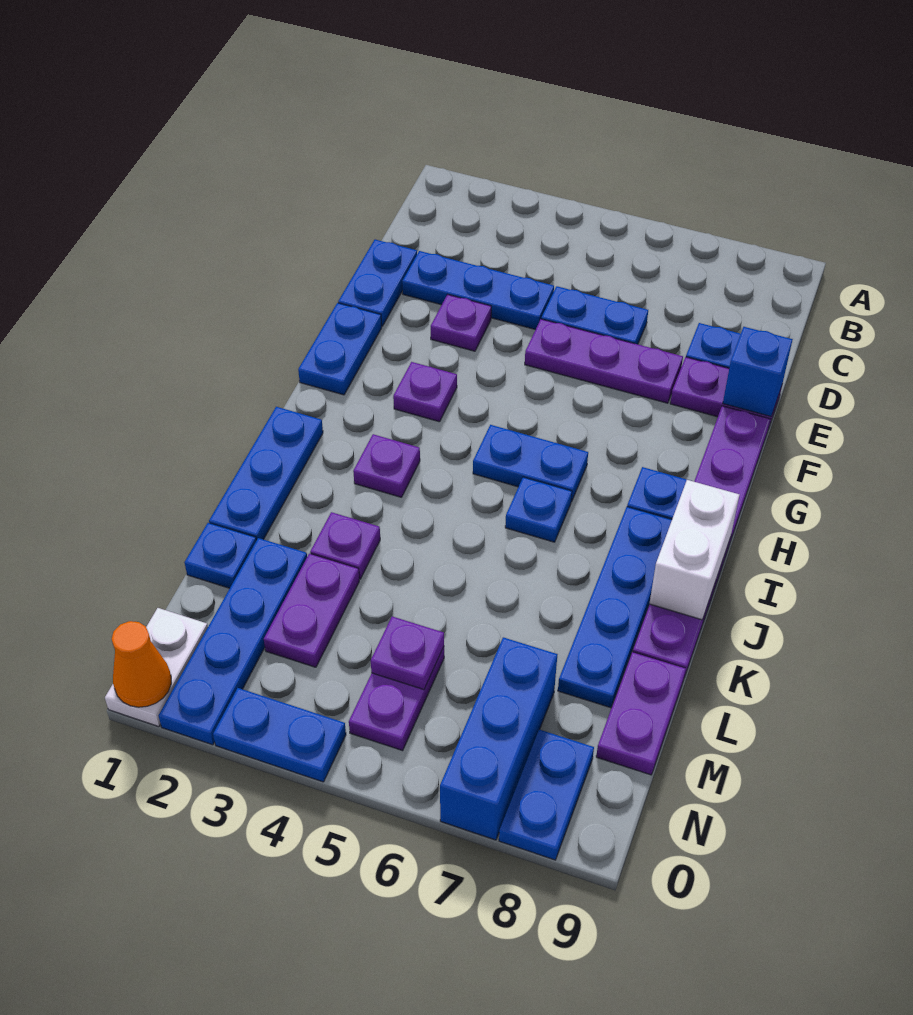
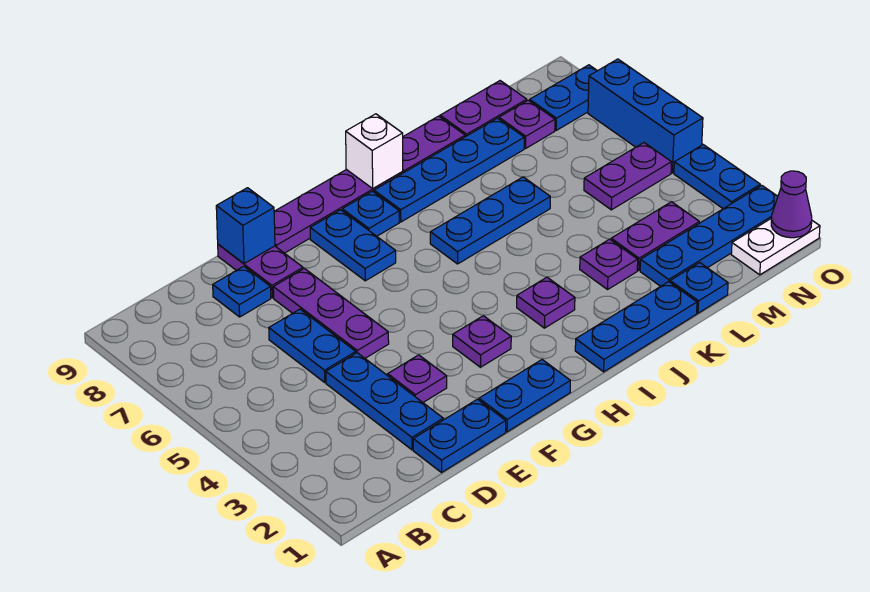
blue plate H5:H6 level 1 -> blue plate G7:G8 level 1
blue plate I6 level 1 -> blue plate I6:K6 level 1
white brick I9:J9 level 2 -> white brick I9 level 2
purple plate M5 level 2 -> purple plate M8 level 1
blue brick M7:O7 level 1 -> blue brick O5:O7 level 1
orange cone O1 level 2 -> purple cone O1 level 2

